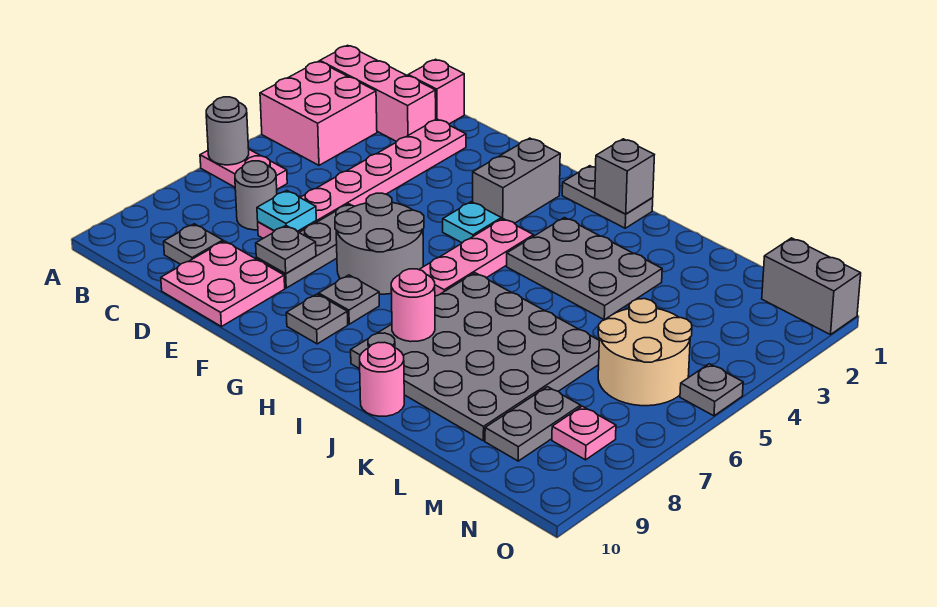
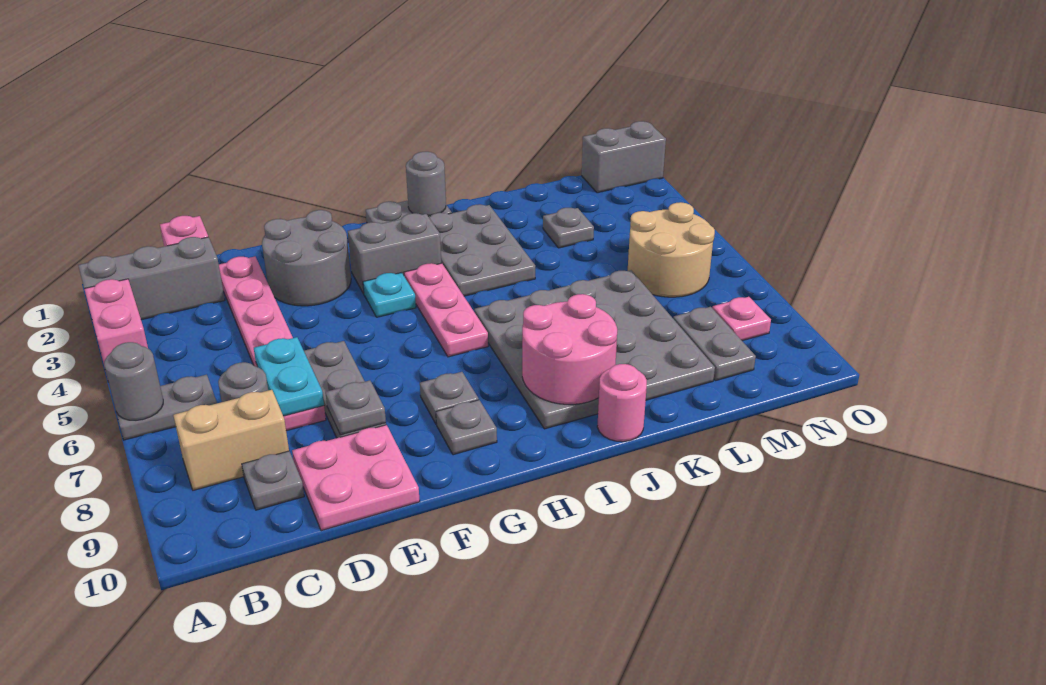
pink brick A2:C2 level 1 -> grey brick A2:C2 level 1
pink brick A3:B4 level 1 -> pink brick A3:A4 level 1
pink plate A6:B6 level 1 -> grey plate A6:B6 level 1
none -> tan brick B8:C8 level 1
cyan plate D7 level 2 -> cyan plate D6:D7 level 2
grey round brick F6:G7 level 1 -> grey round brick E2:F3 level 1
grey brick G2:G3 level 1 -> grey brick G3:H3 level 1
grey brick I1 level 2 -> grey round brick I1 level 2
grey plate I3:K4 level 1 -> grey plate I2:J4 level 1
pink round brick I8 level 2 -> pink round brick I8:J9 level 2
grey plate O5 level 1 -> grey plate L3 level 1

